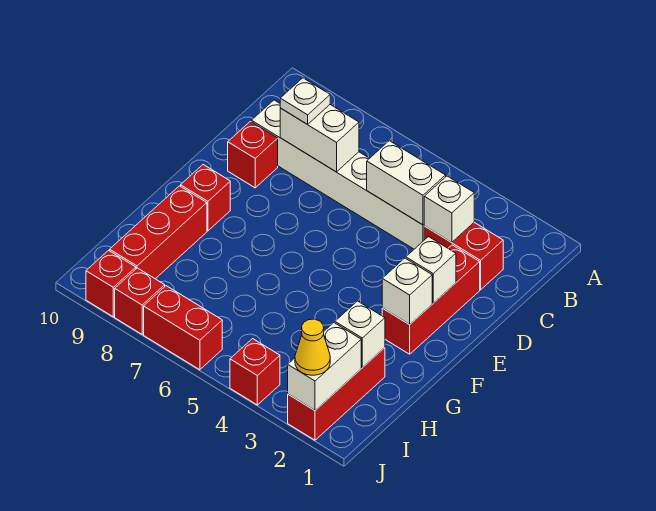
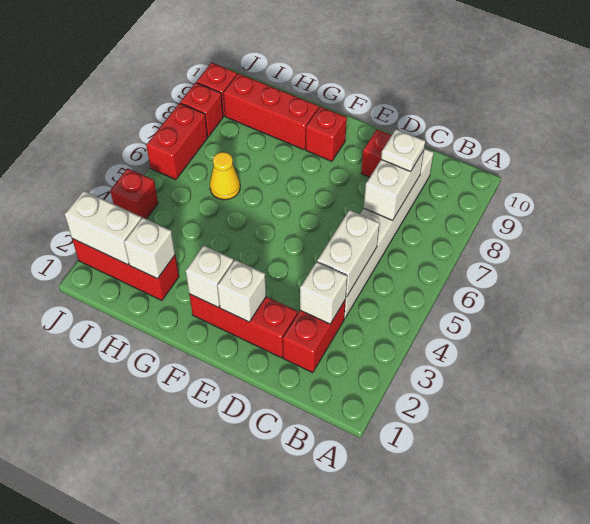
yellow cone J2 level 3 -> yellow cone H6 level 1

